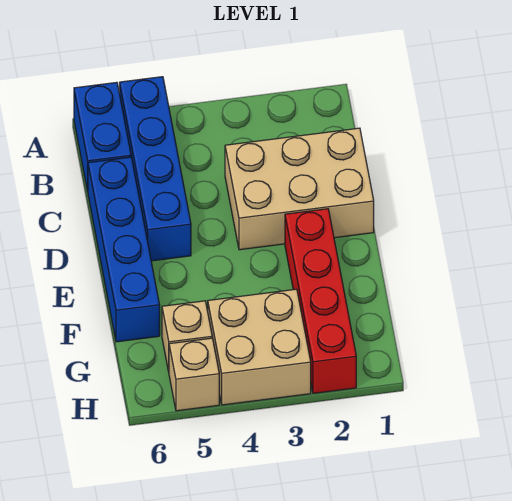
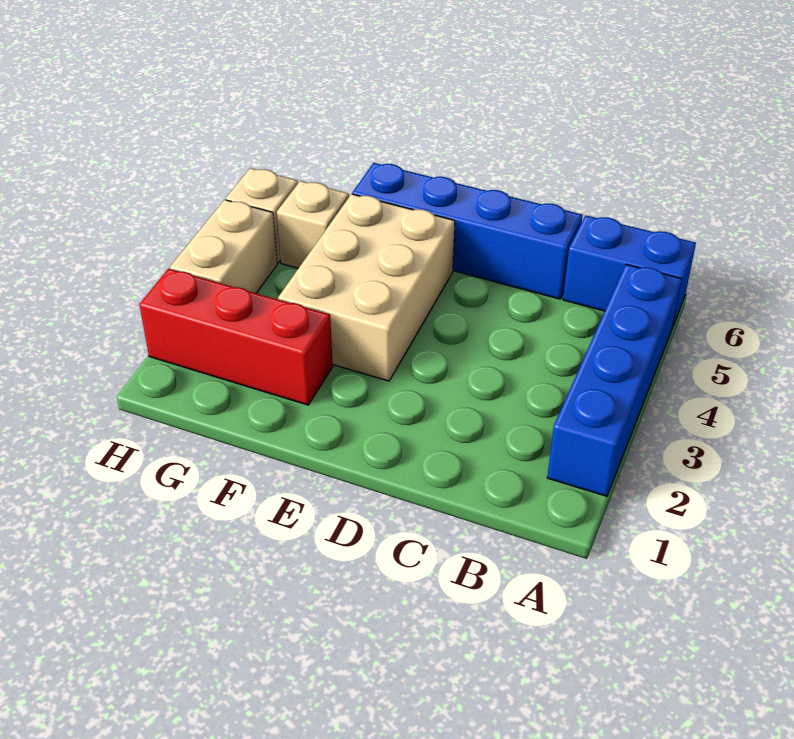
blue brick A5:D5 level 1 -> blue brick A2:A5 level 1
tan brick C1:D3 level 1 -> tan brick E3:F5 level 1
red brick E2:H2 level 1 -> red brick F2:H2 level 1
tan brick G3:H4 level 1 -> tan brick H3:H4 level 1

